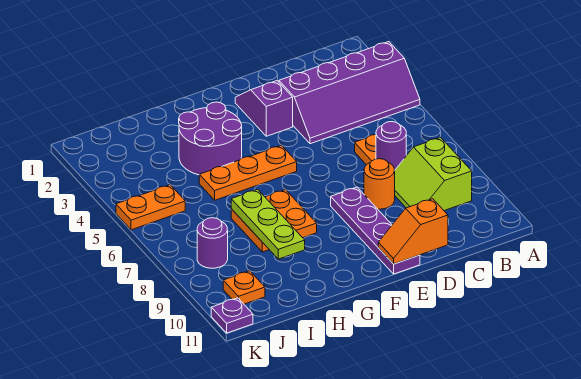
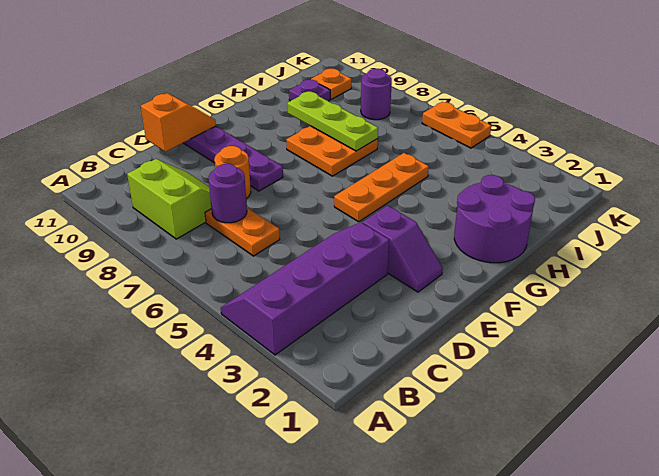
purple round brick G3:H4 level 1 -> purple round brick G1:H2 level 1
orange plate J5:K5 level 1 -> orange plate K5:K6 level 1
purple plate K11 level 1 -> purple plate I10 level 1

